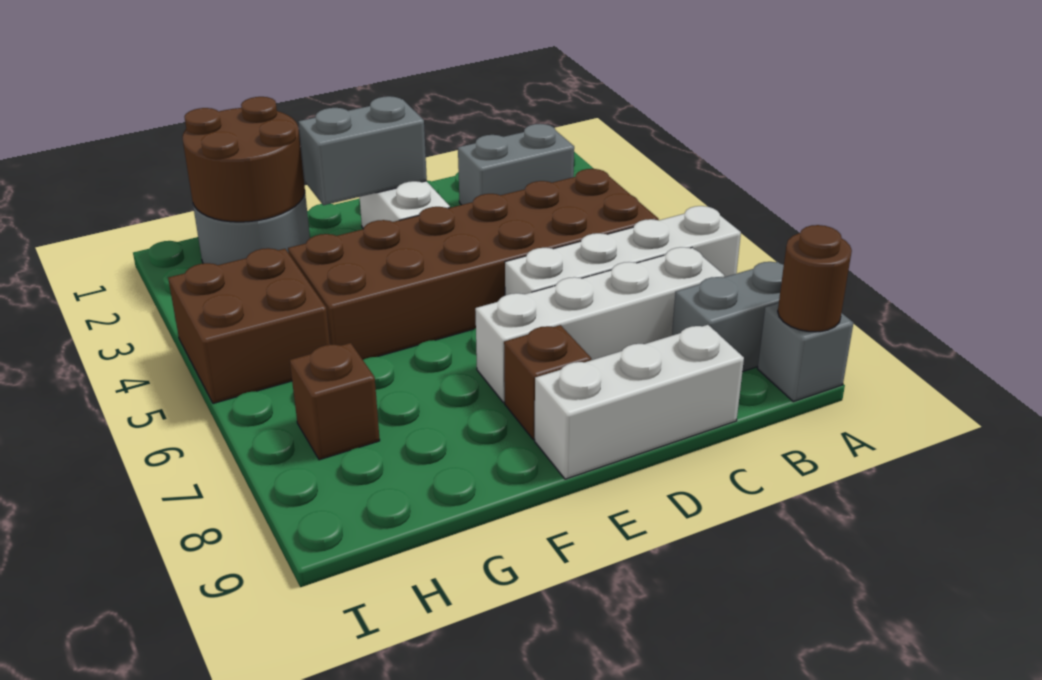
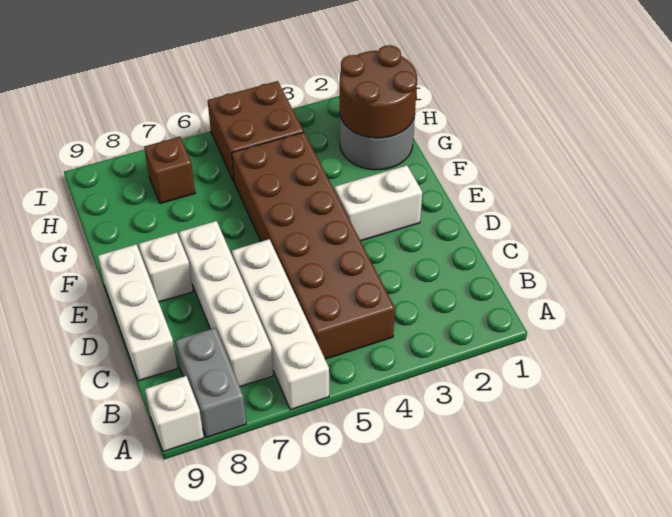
grey brick A9 level 1 -> white brick A9 level 1
brown round brick A9 level 2 -> none
grey brick B2:C2 level 1 -> none
grey brick E2:F2 level 2 -> none
brown brick E8 level 1 -> white brick E8 level 1

